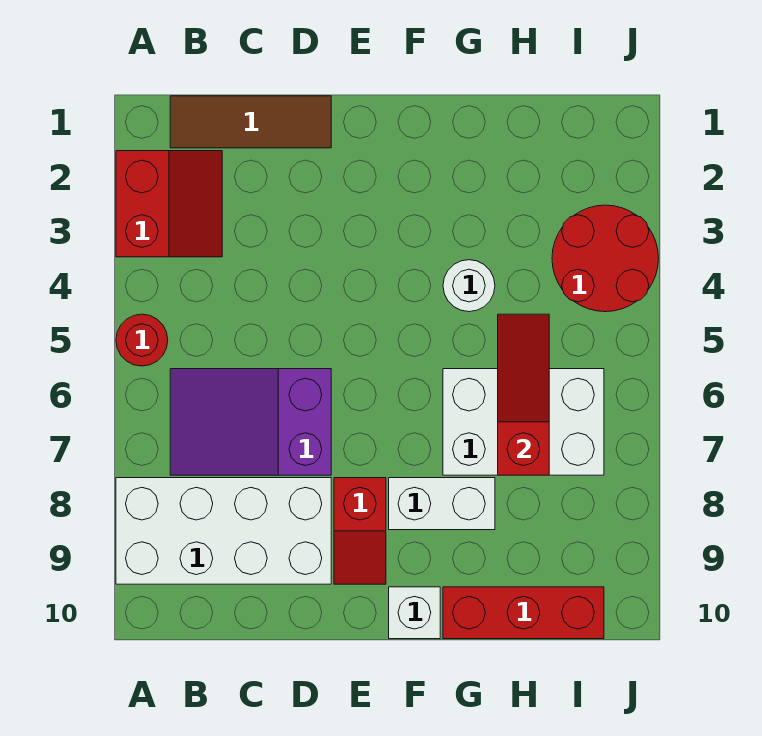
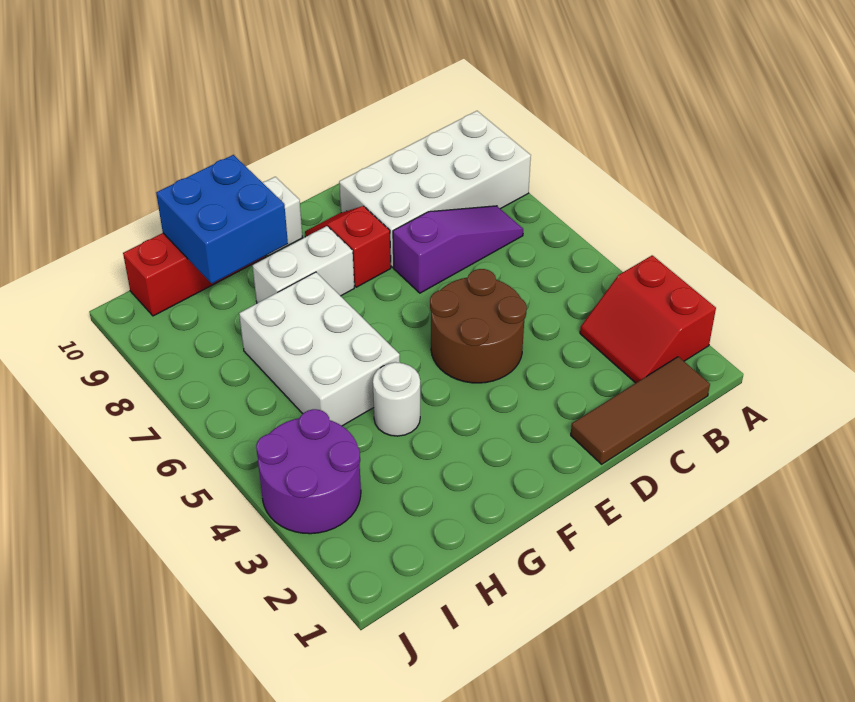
red round brick A5 level 1 -> none
purple slope B6:D7 level 1 top D -> purple slope B7:D7 level 1 top D
none -> brown round brick D4:E5 level 1
white brick G6:I7 level 1 -> white brick G5:H7 level 1
none -> blue brick G9:H10 level 2
red slope H5:H7 level 2 top 7 -> none
red round brick I3:J4 level 1 -> purple round brick I3:J4 level 1

